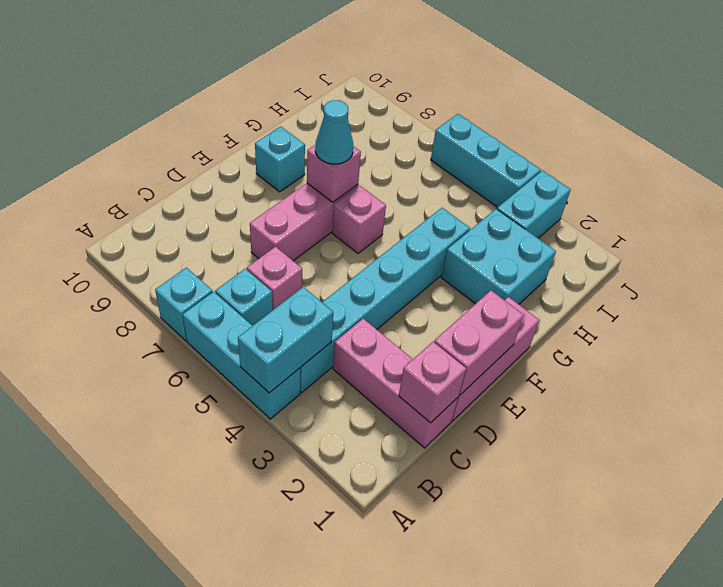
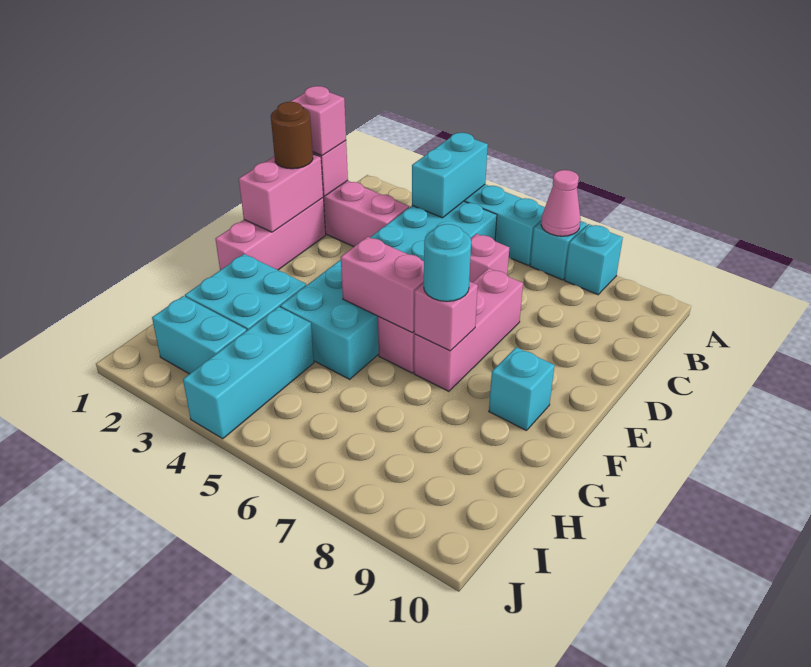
none -> pink cone A7 level 2
cyan brick B4:G4 level 1 -> cyan brick B4:G5 level 1
cyan brick B6 level 1 -> cyan brick A8 level 1
none -> pink brick C1 level 3
none -> brown round brick D1 level 3
none -> pink brick F5:F6 level 2
cyan cone F7 level 3 -> cyan round brick F7 level 3
cyan brick I3:J3 level 1 -> cyan brick I2:I3 level 1
cyan brick J4:J6 level 1 -> cyan brick H4:J4 level 1

